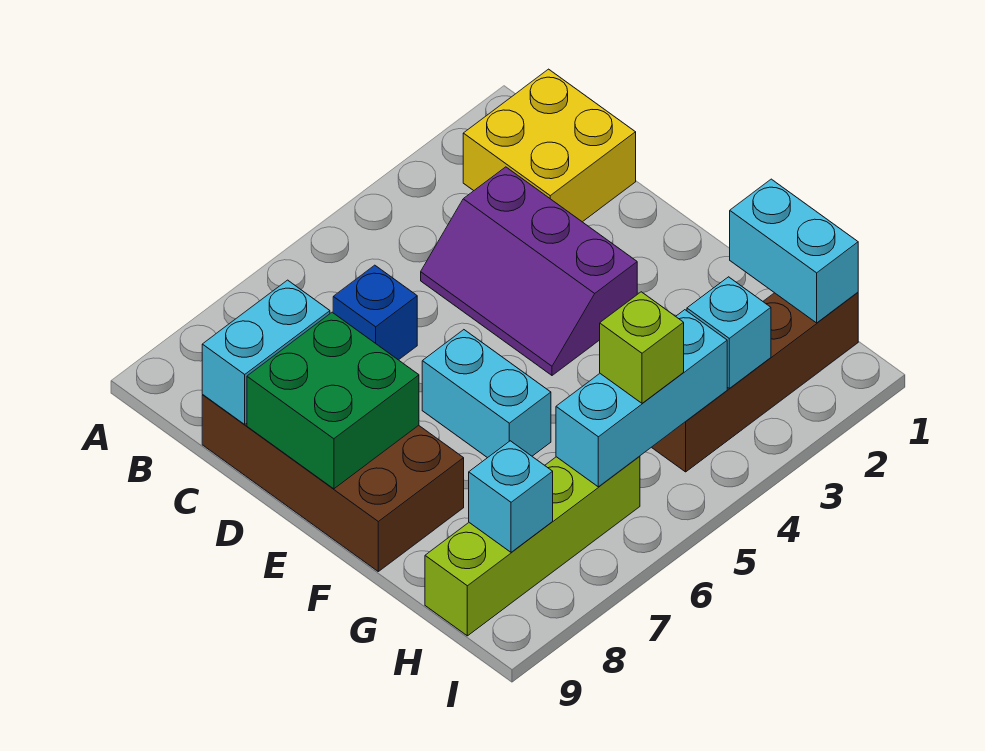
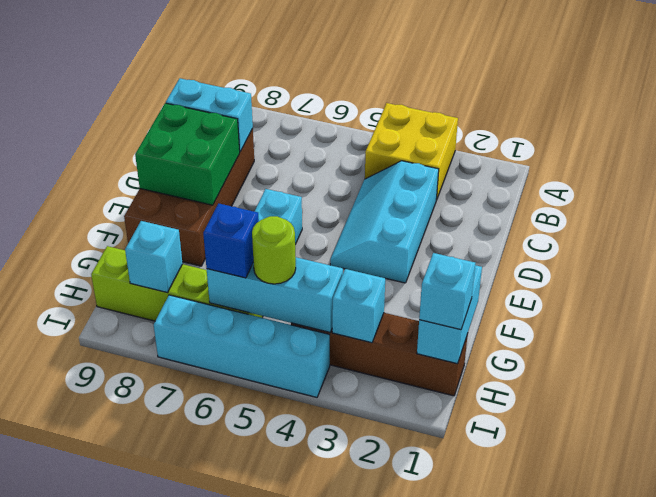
yellow brick B1:C2 level 1 -> yellow brick A3:B4 level 1
purple slope C3:E4 level 1 top 3 -> cyan slope C3:E4 level 1 top 3
blue brick C6 level 1 -> blue brick H6 level 3
none -> cyan brick H1 level 3
lime brick H5 level 3 -> lime round brick H5 level 3
none -> cyan brick I4:I7 level 1

